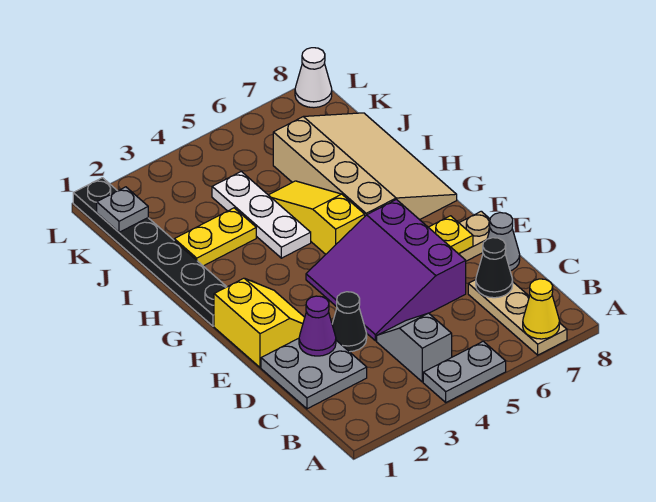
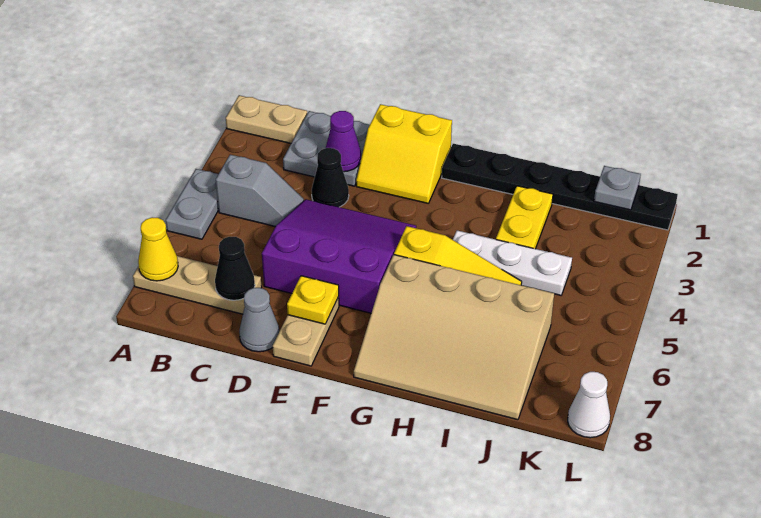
none -> tan plate A1:B1 level 1

